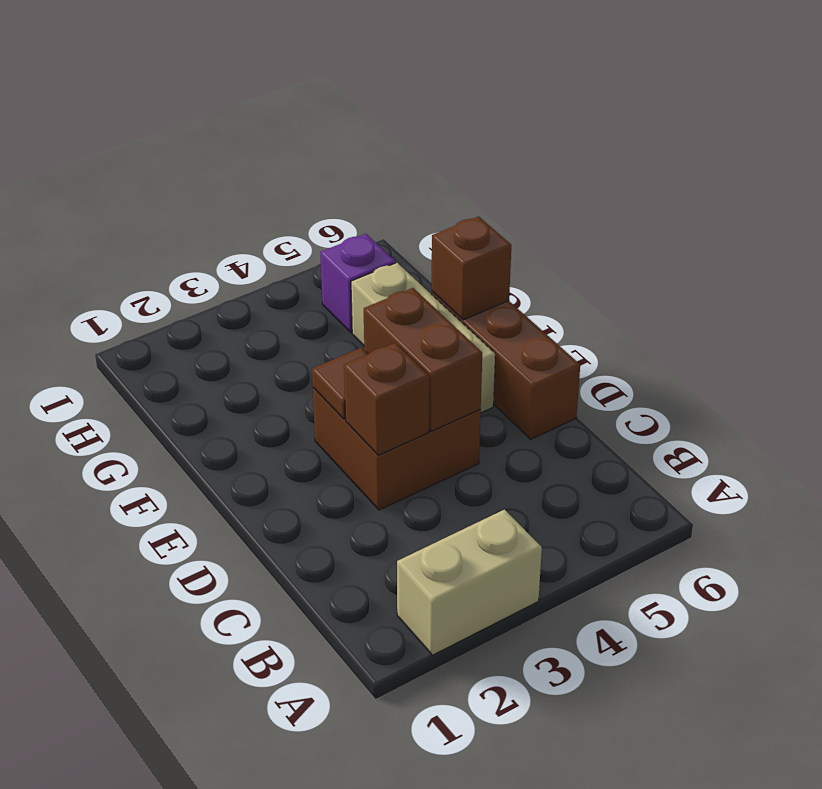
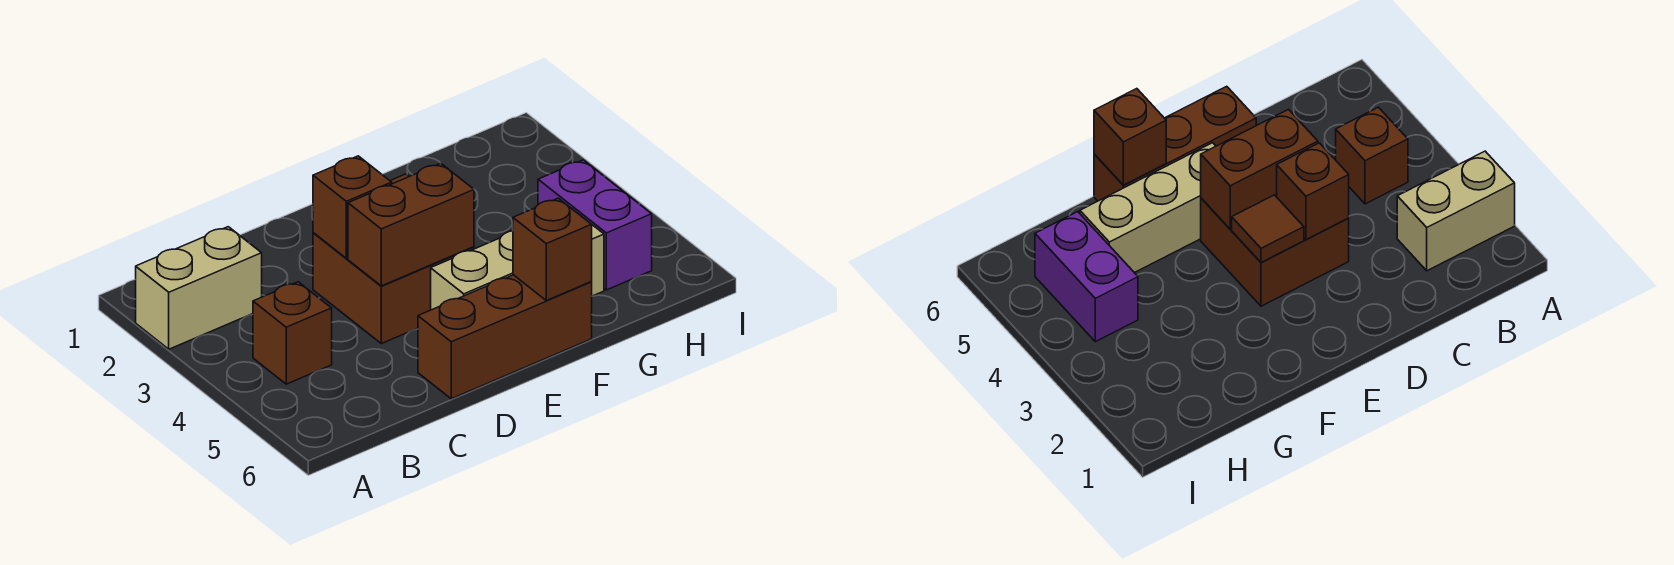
tan brick A2:A3 level 1 -> tan brick A2:B2 level 1
none -> brown brick B4 level 1
purple brick H5 level 1 -> purple brick H4:H5 level 1

